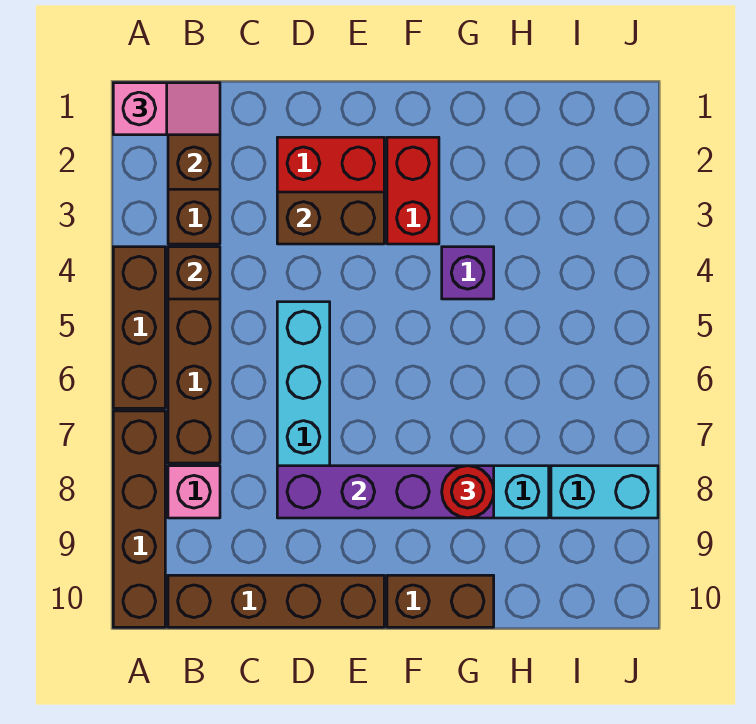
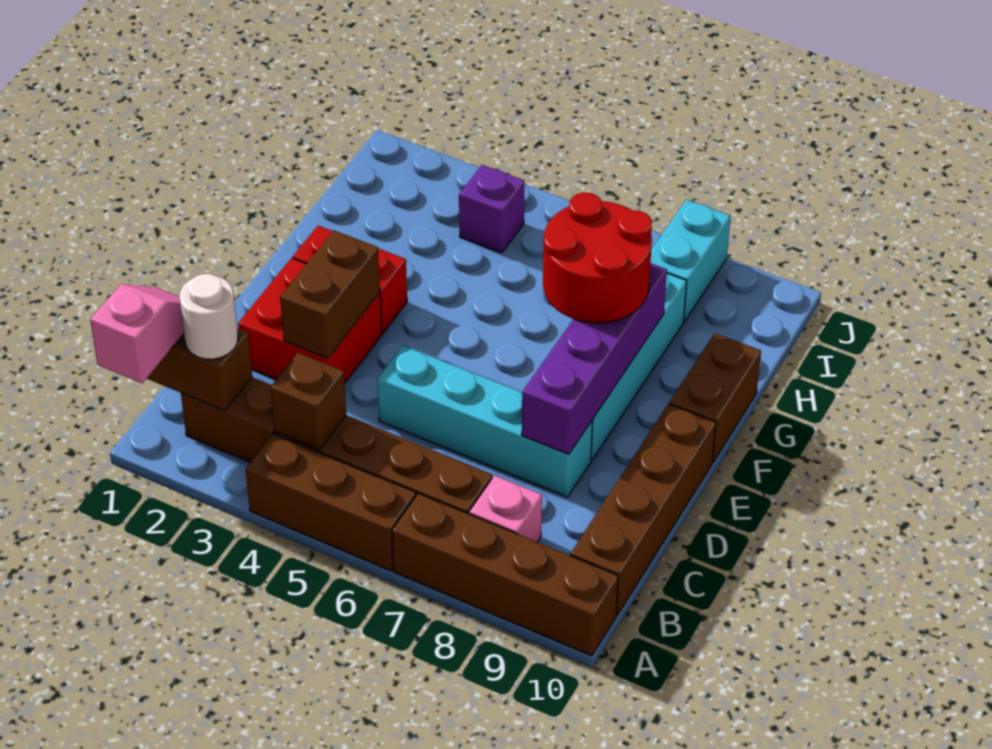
none -> white round brick B2 level 3
purple brick G4 level 1 -> purple brick I4 level 1
red round brick G8 level 3 -> red round brick F7:G8 level 3

